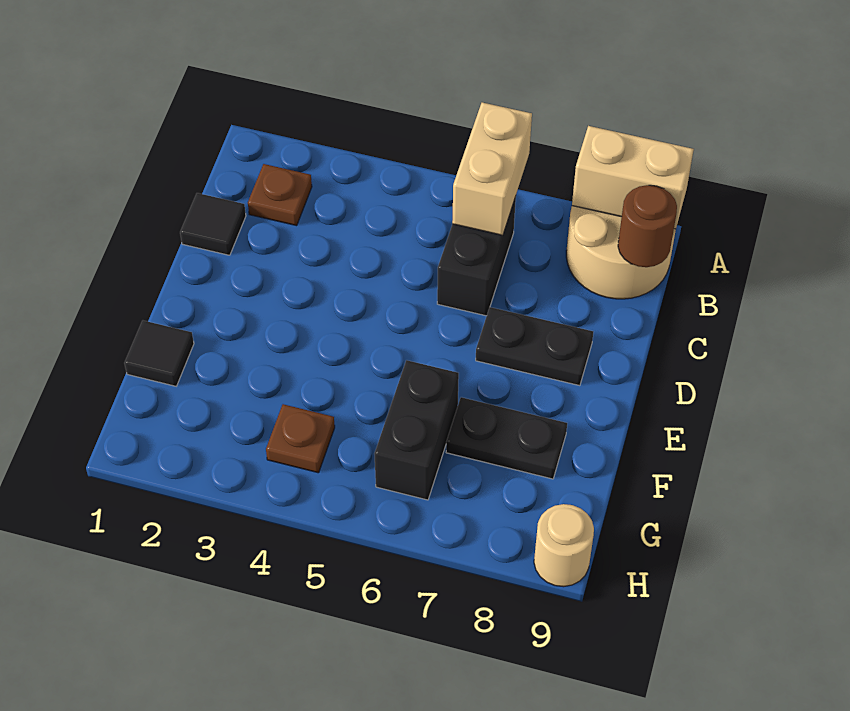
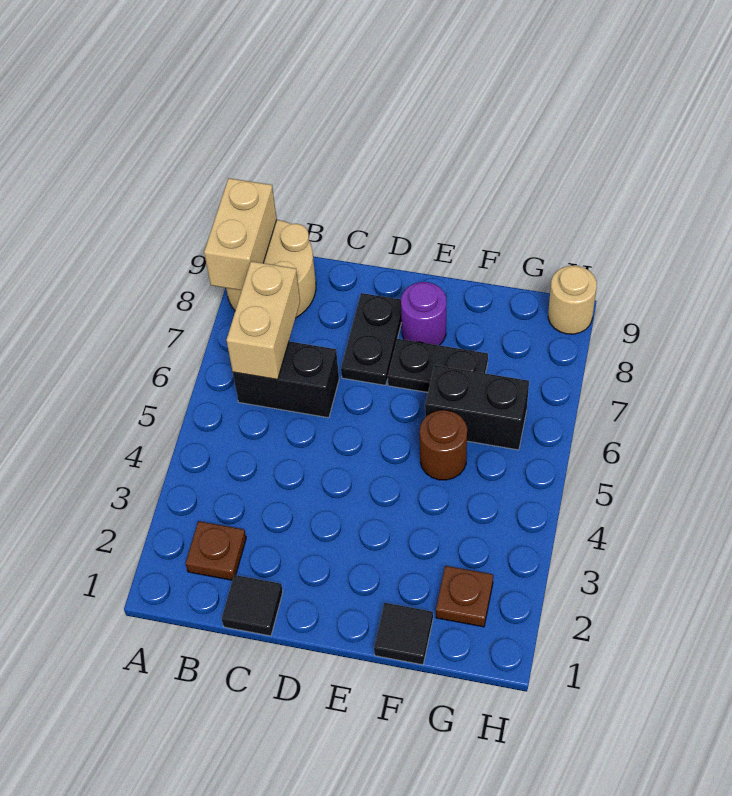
tan brick A6:B6 level 2 -> tan brick B6:B7 level 2
brown round brick B9 level 2 -> brown round brick F5 level 1
none -> purple round brick E8 level 1
black plate F7:F8 level 1 -> black plate E7:F7 level 1
brown plate G4 level 1 -> brown plate G2 level 1

